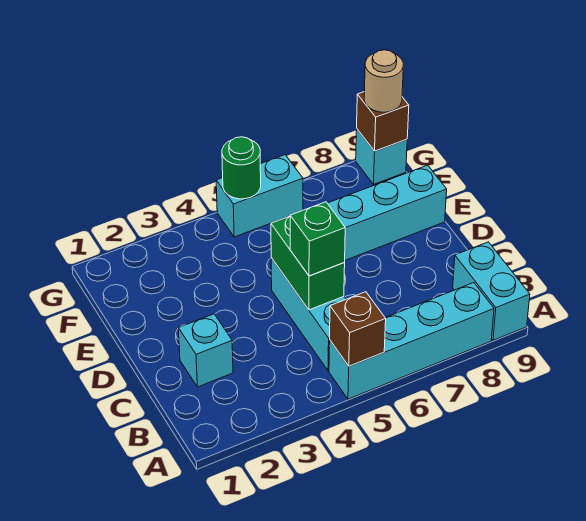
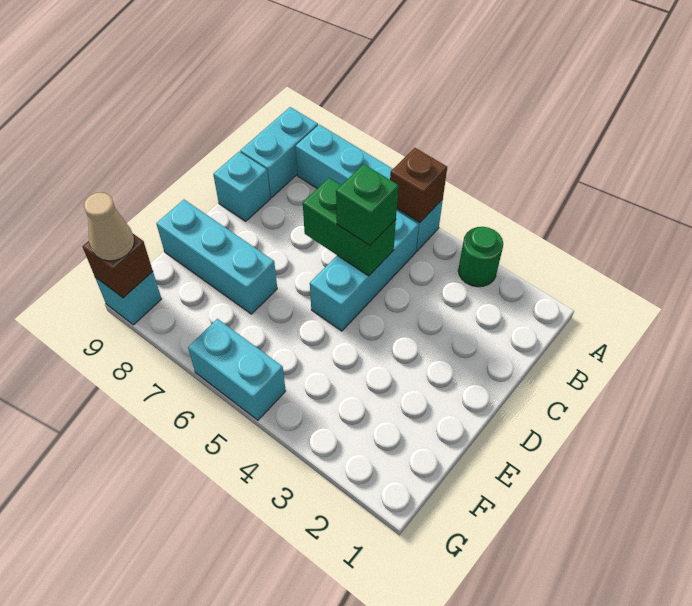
cyan brick C2 level 1 -> cyan brick C9 level 1
green brick C5:D5 level 2 -> green brick C5:C6 level 2
green round brick G5 level 2 -> green round brick A3 level 1
tan round brick G9 level 3 -> tan cone G9 level 3

